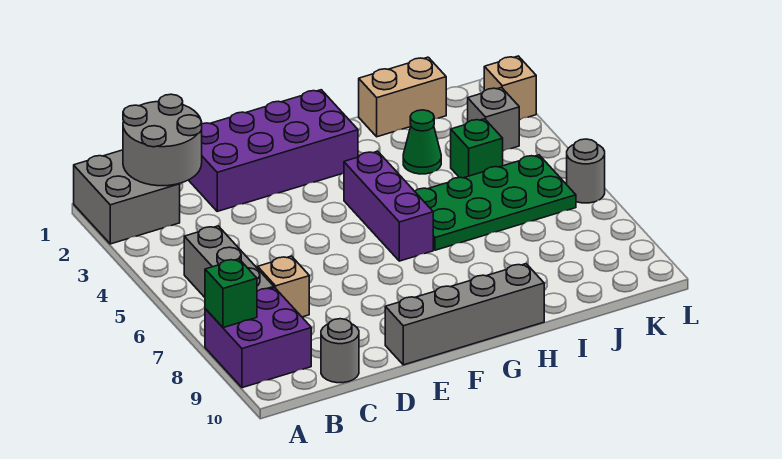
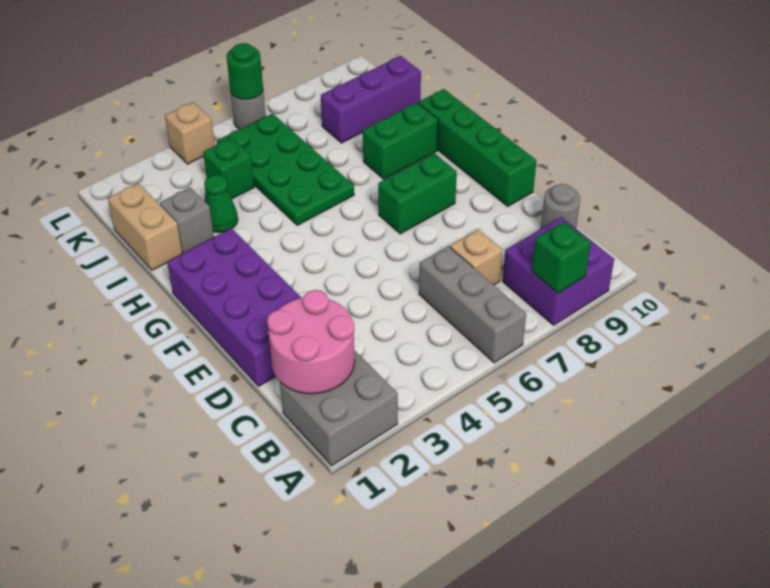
grey round brick B1:C2 level 2 -> pink round brick B1:C2 level 2
grey brick B5:B7 level 1 -> grey brick A6:C6 level 1
grey brick E10:H10 level 1 -> green brick E10:H10 level 1
none -> green brick F7:F8 level 1
purple brick G4:G6 level 1 -> purple brick J8:J10 level 1
none -> green brick H8:H9 level 1
grey brick K3 level 1 -> grey brick I2 level 1
tan brick L2 level 1 -> tan brick L4 level 1
none -> green round brick L6 level 2

